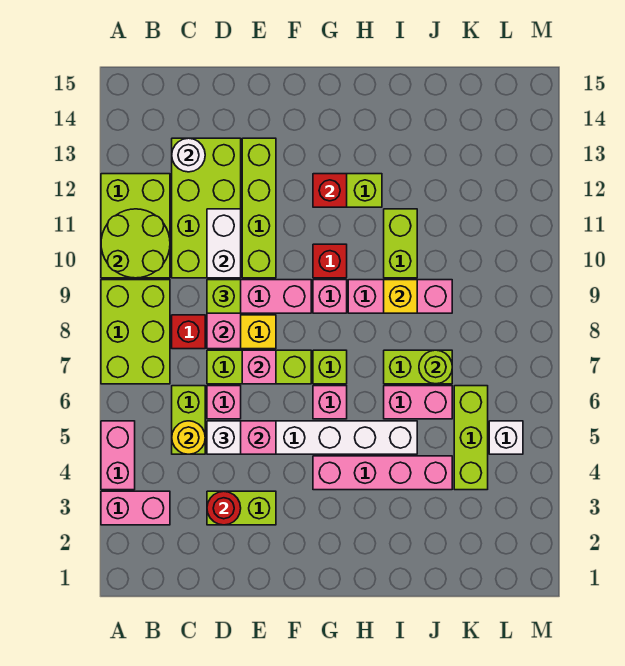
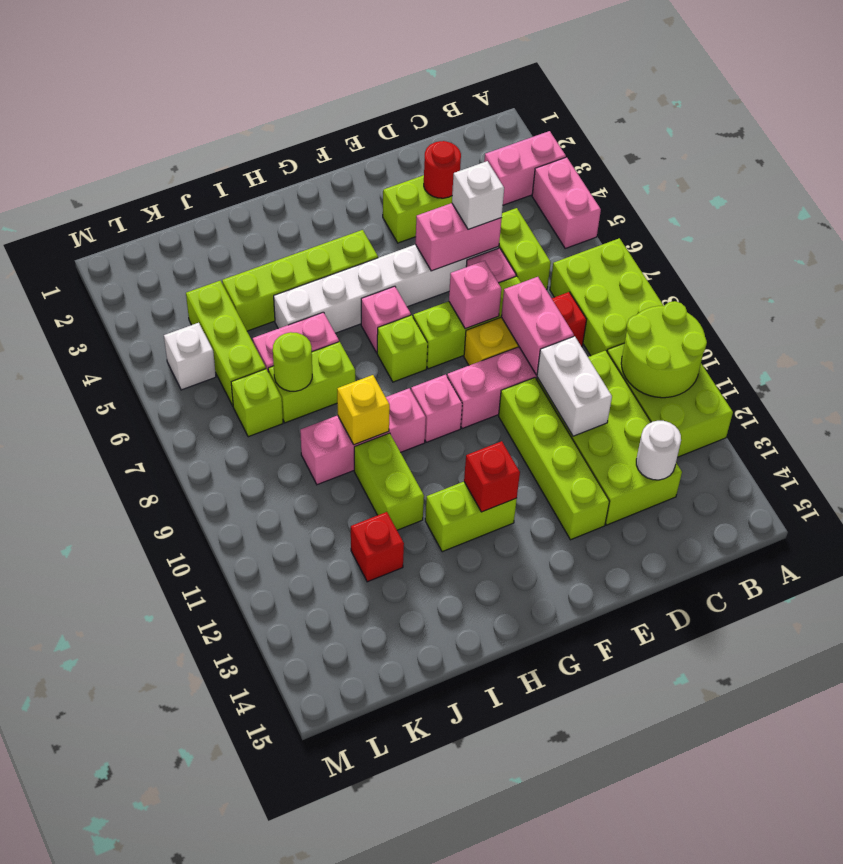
yellow round brick C5 level 2 -> none
lime brick D9 level 3 -> lime brick K7 level 1
pink brick G4:J4 level 1 -> lime brick G4:J4 level 1
red brick G10 level 1 -> red brick J12 level 1

